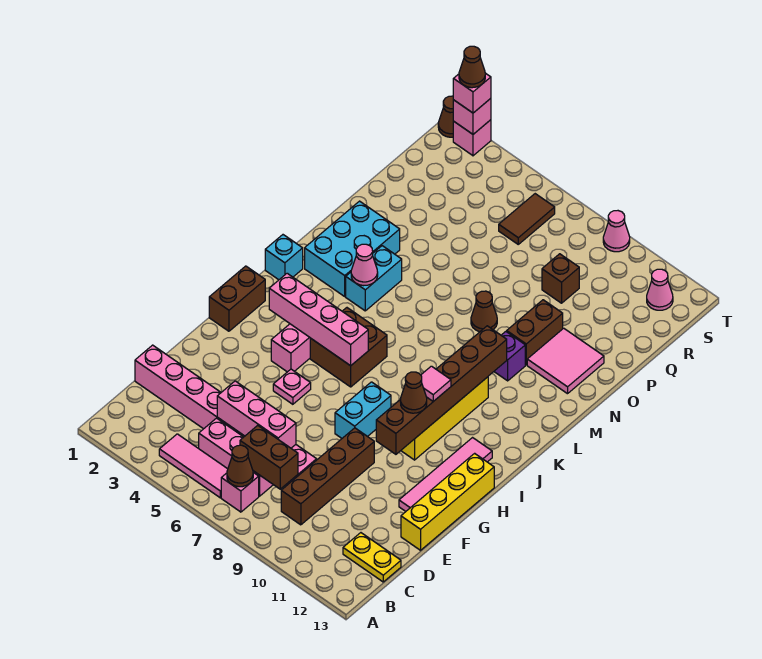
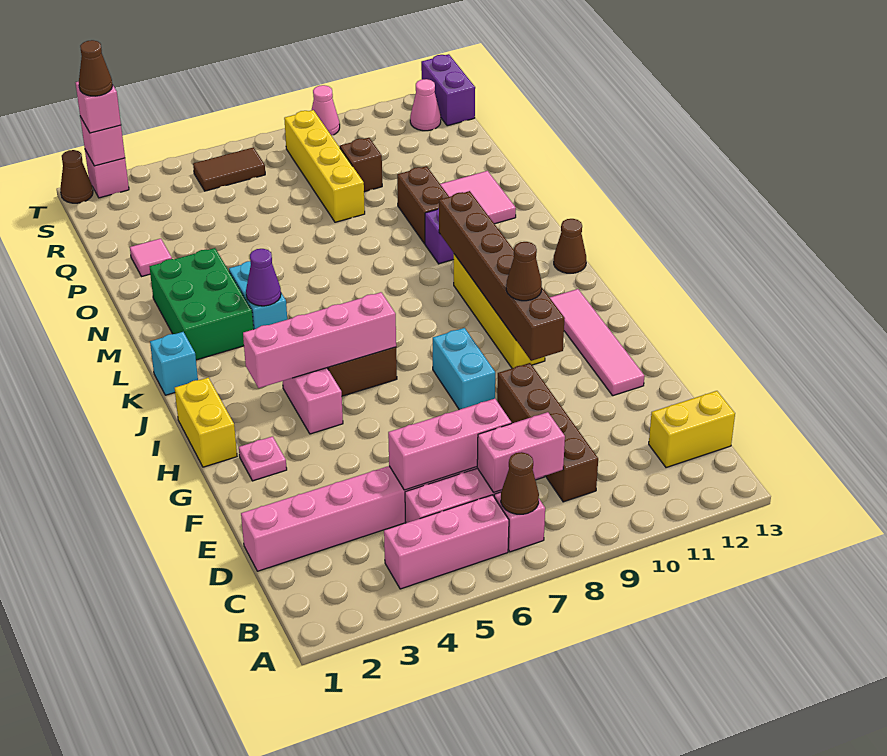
pink tile B4:B6 level 1 -> pink brick B4:B6 level 1
brown brick C7:C8 level 2 -> pink brick C7:C8 level 2
yellow plate C12:C13 level 1 -> yellow brick C12:C13 level 1
yellow brick E13:H13 level 1 -> yellow brick P8:S8 level 1
pink plate G5 level 1 -> pink plate G2 level 1
brown brick H1:I1 level 1 -> yellow brick H1:I1 level 1
pink tile I10 level 3 -> pink tile P2 level 1
cyan brick L2:N3 level 1 -> green brick L2:N3 level 1
pink cone L4 level 2 -> purple cone L4 level 2
brown cone N8 level 1 -> brown cone K13 level 1
brown tile R6:S6 level 1 -> brown tile S5:S6 level 1
none -> purple brick S13:T13 level 1

